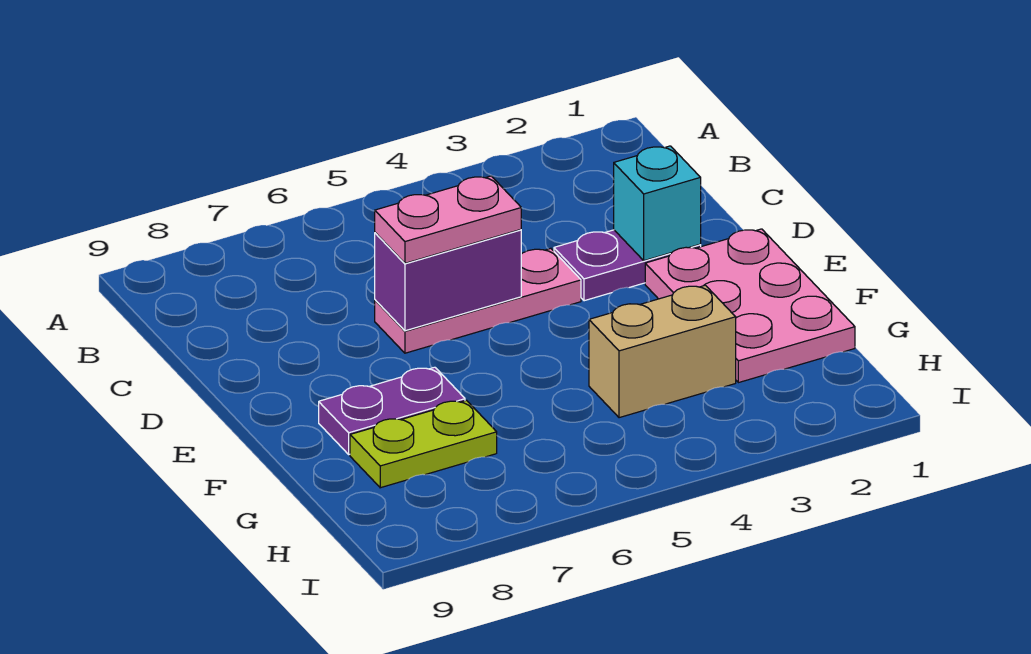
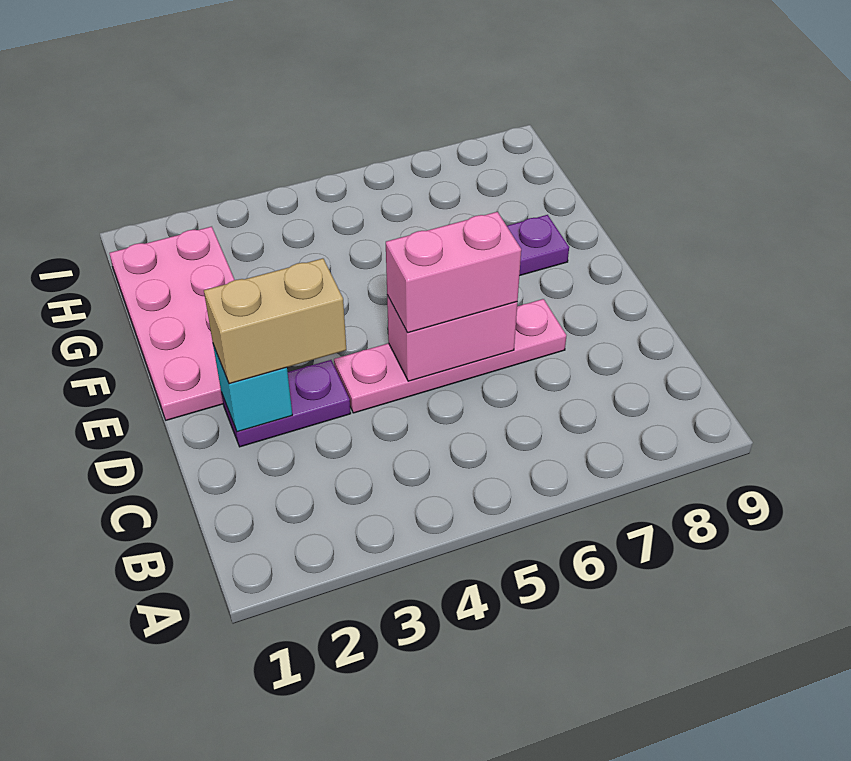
pink plate D4:D6 level 1 -> pink plate D4:D7 level 1
purple brick D5:D6 level 2 -> pink brick D5:D6 level 2
pink plate D5:D6 level 3 -> pink brick D5:D6 level 3
pink plate E1:G2 level 1 -> pink plate E1:H2 level 1
tan brick G3:G4 level 1 -> tan brick D2:D3 level 3
lime plate G7:G8 level 1 -> none

